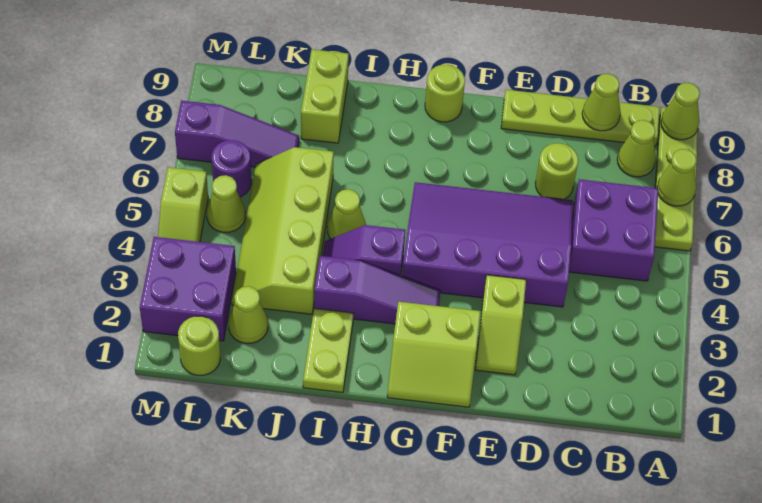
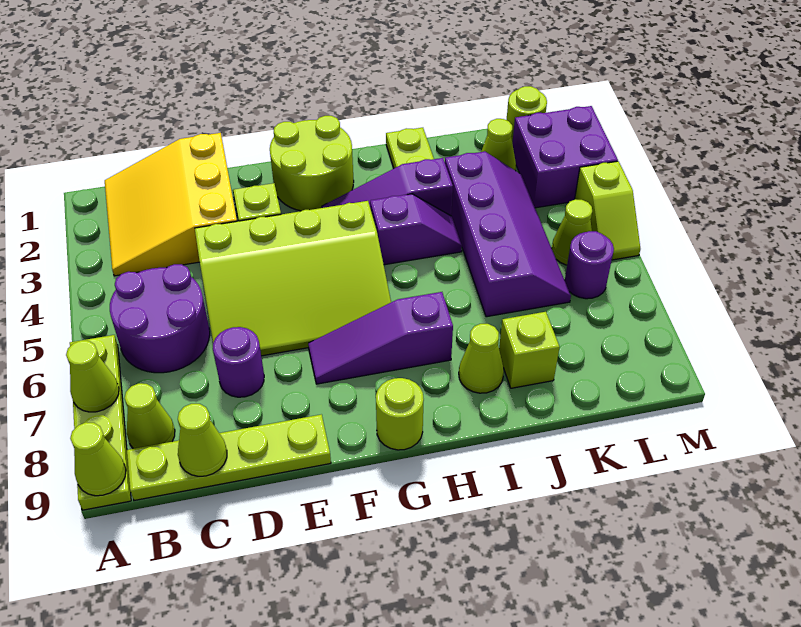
none -> yellow slope B1:D3 level 1 top D
purple brick B5:C6 level 1 -> purple round brick B5:C6 level 1
purple slope D4:G6 level 1 top 4 -> lime slope D4:G6 level 1 top 4
lime round brick D7 level 1 -> purple round brick D7 level 1
lime slope F1:G2 level 1 top 2 -> lime round brick F1:G2 level 1
lime cone I5 level 1 -> lime cone I8 level 1
lime slope J3:K6 level 1 top J -> purple slope J3:K6 level 1 top J
lime brick J8:J9 level 1 -> lime brick J8 level 1
purple slope K7:M7 level 1 top M -> purple slope F7:H7 level 1 top H
lime slope M4:M5 level 1 top 5 -> lime slope M4:M5 level 1 top 4

